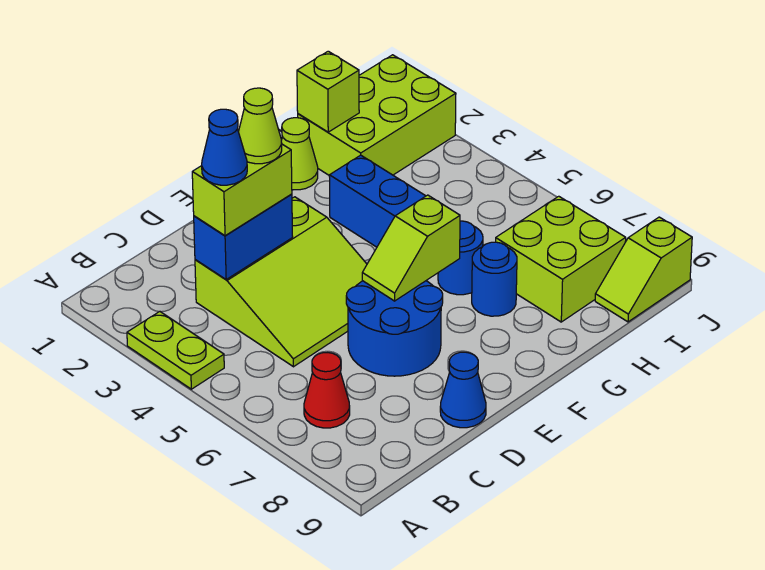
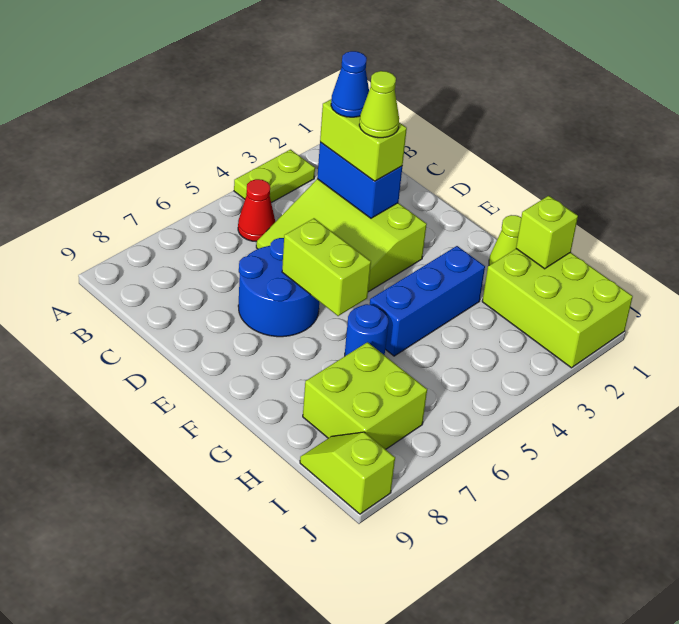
red cone B7 level 1 -> red cone B5 level 1
blue cone D9 level 1 -> none
lime slope E6:F6 level 2 top F -> lime brick E6:F6 level 2
blue round brick G7 level 1 -> none

